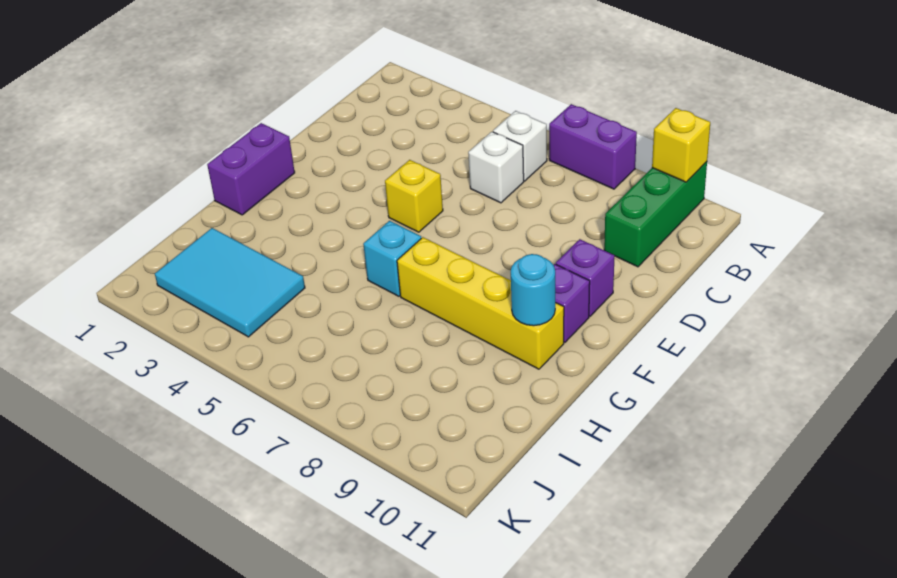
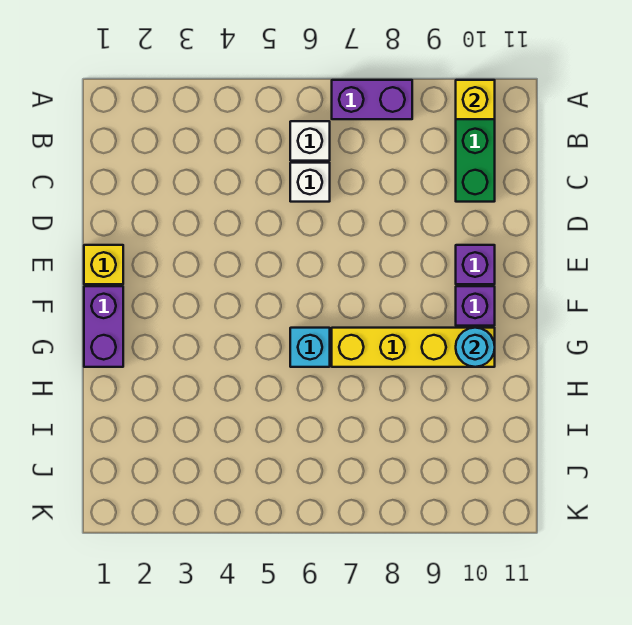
yellow brick E5 level 1 -> yellow brick E1 level 1
cyan tile I2:J4 level 1 -> none

